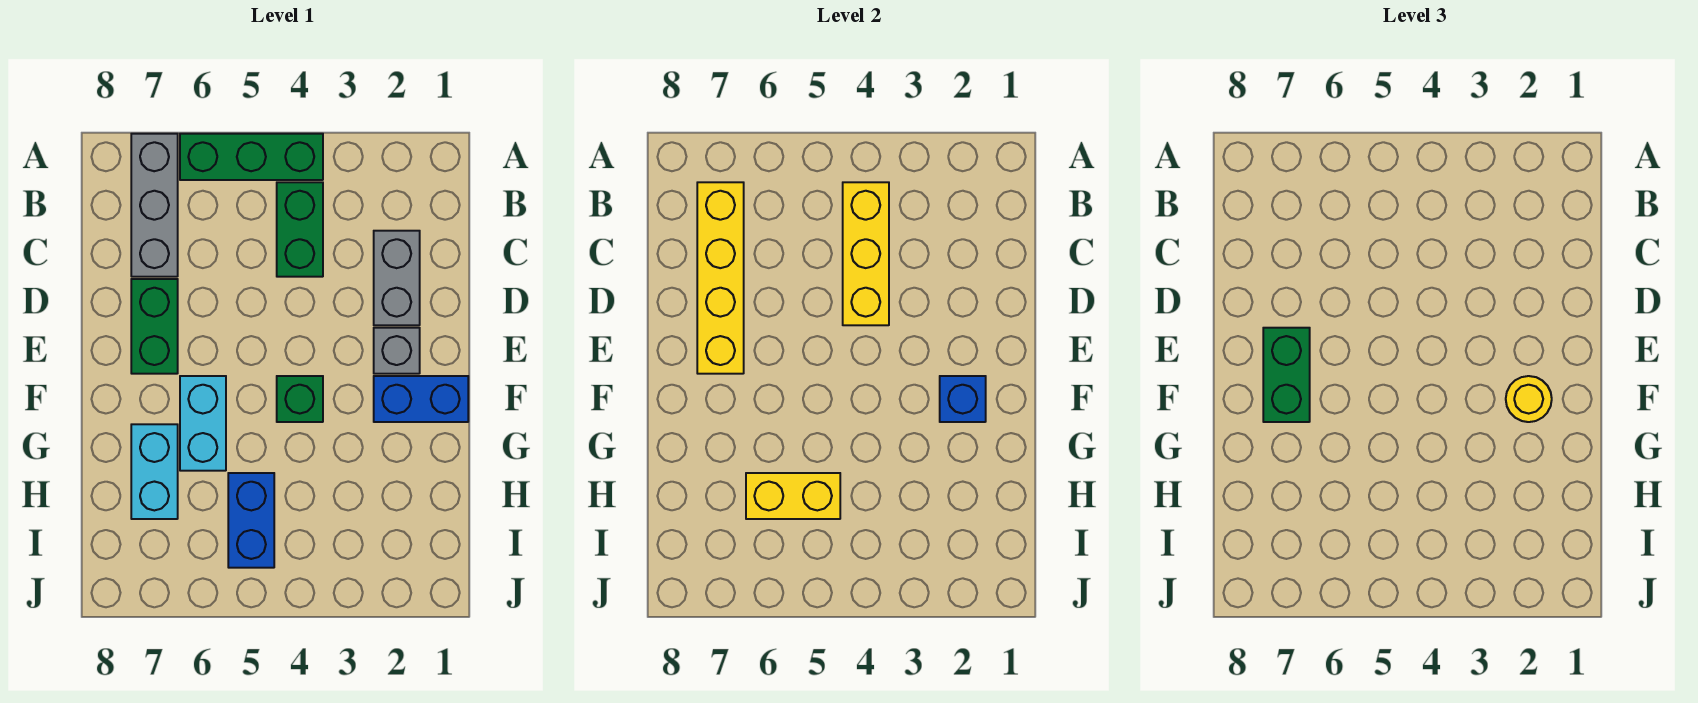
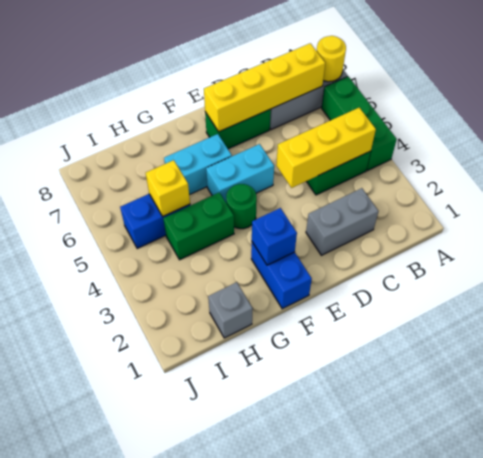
grey brick E2 level 1 -> grey brick H1 level 1
green brick E7:F7 level 3 -> green brick G4:H4 level 1
yellow round brick F2 level 3 -> yellow round brick A7 level 2
green brick F4 level 1 -> green round brick F4 level 1
cyan brick G7:H7 level 1 -> cyan brick E5:F5 level 1
yellow brick H5:H6 level 2 -> yellow brick H5 level 2

